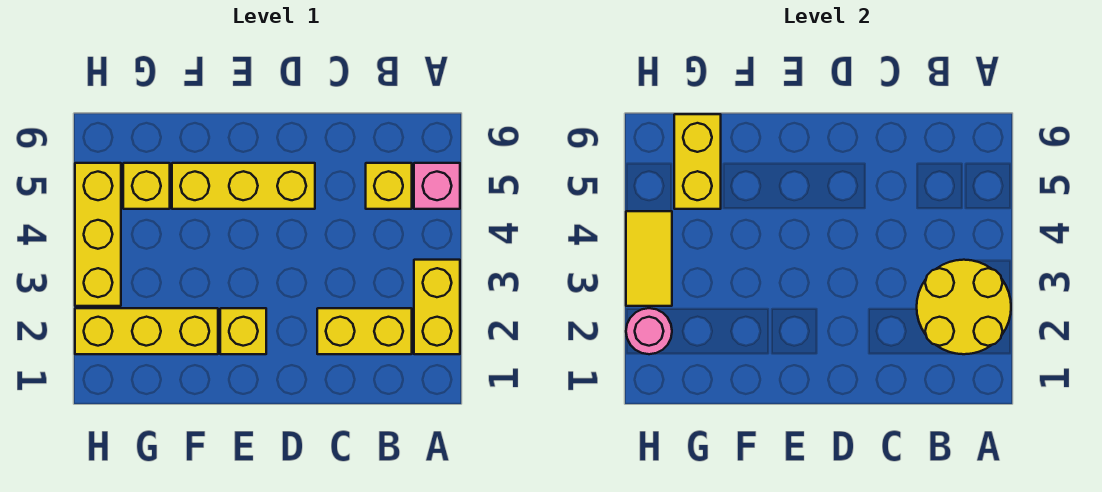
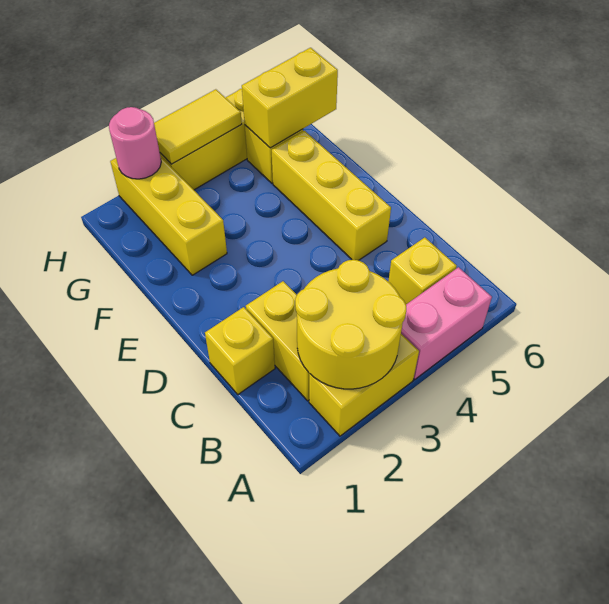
pink brick A5 level 1 -> pink brick A4:A5 level 1
yellow brick E2 level 1 -> yellow brick C1 level 1

